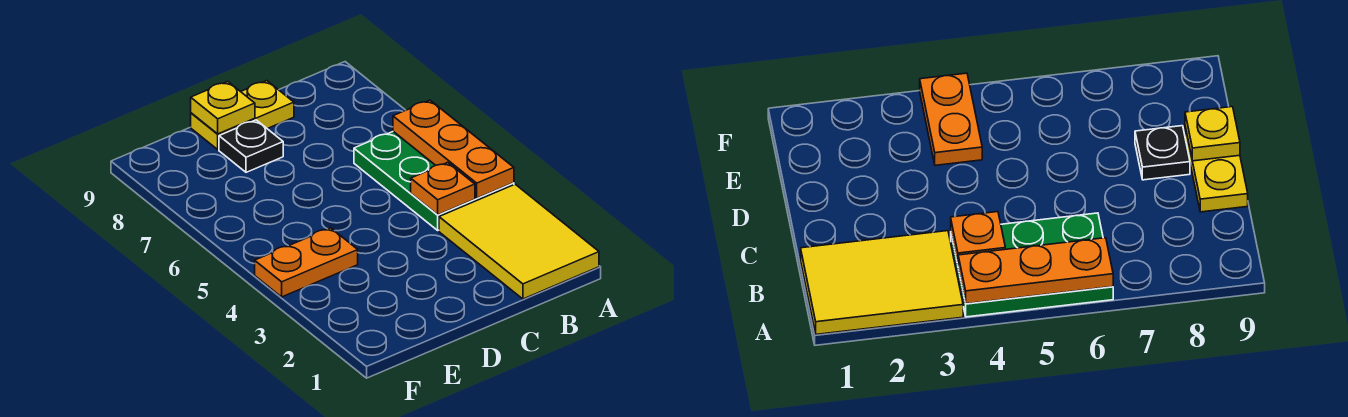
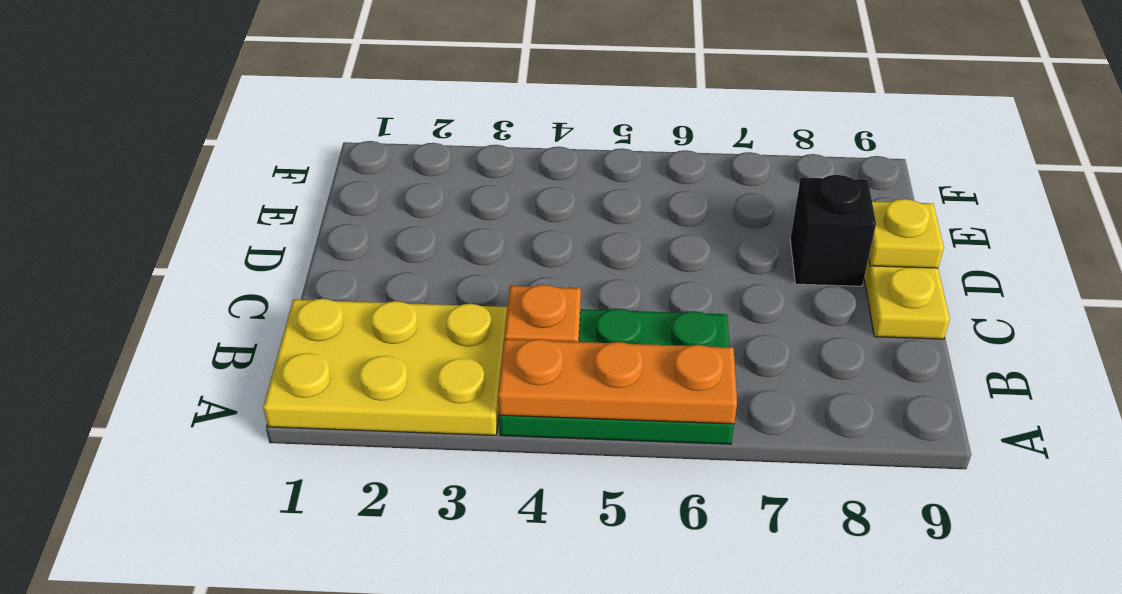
yellow tile A1:B3 level 1 -> yellow plate A1:B3 level 1
black plate D8 level 1 -> black brick D8 level 1
orange plate E4:F4 level 1 -> none

